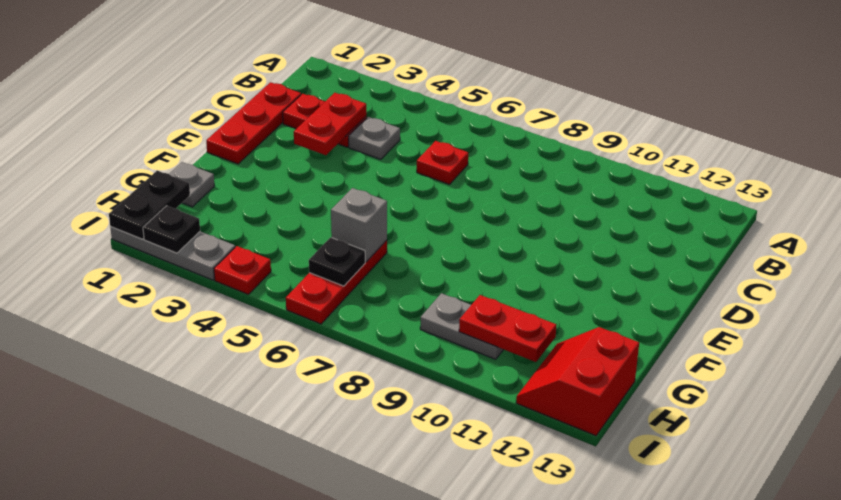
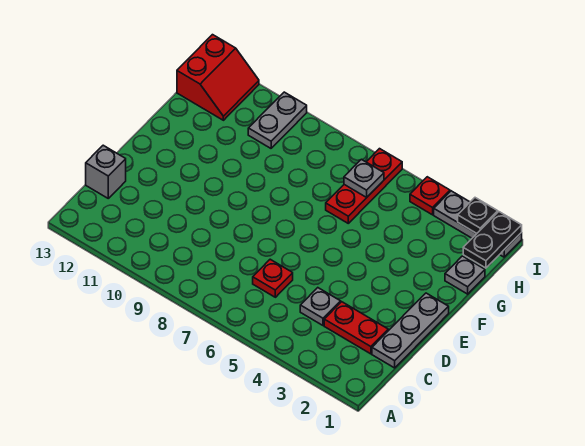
red plate C1:E1 level 1 -> grey plate C1:E1 level 1
red plate C3:D3 level 2 -> none
grey brick G6 level 2 -> grey brick C13 level 1
black plate H6 level 2 -> grey plate H6 level 2
grey plate H9:H10 level 1 -> grey plate H10:I10 level 1
red plate H10:H11 level 2 -> none

